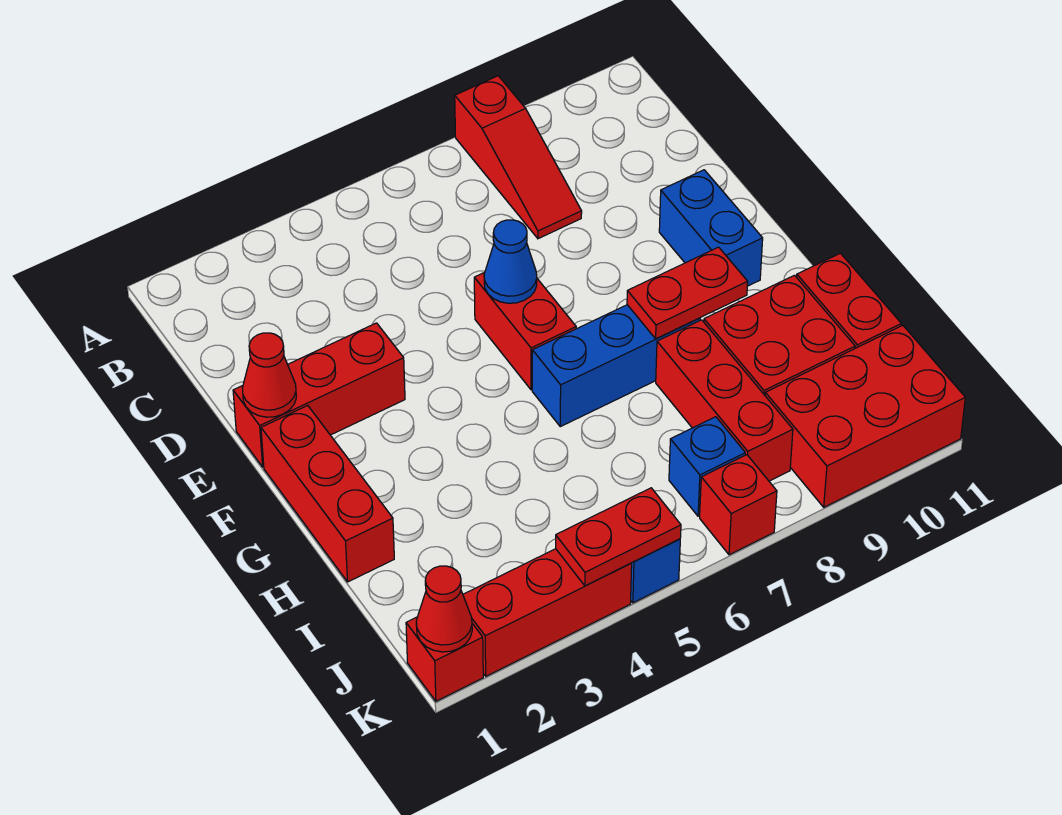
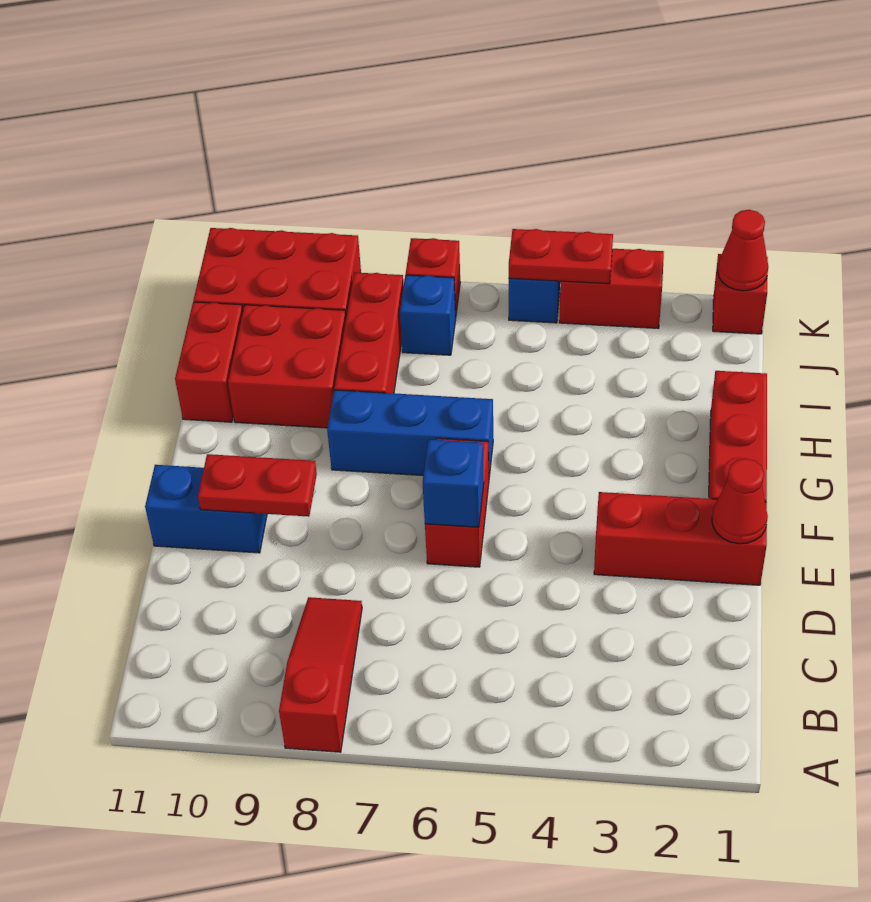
blue cone E6 level 2 -> blue brick E6 level 2
blue brick E10:F10 level 1 -> blue brick E10:E11 level 1
red plate G8:G9 level 2 -> red plate E9:E10 level 2
red brick K2:K4 level 1 -> red brick K3:K4 level 1

